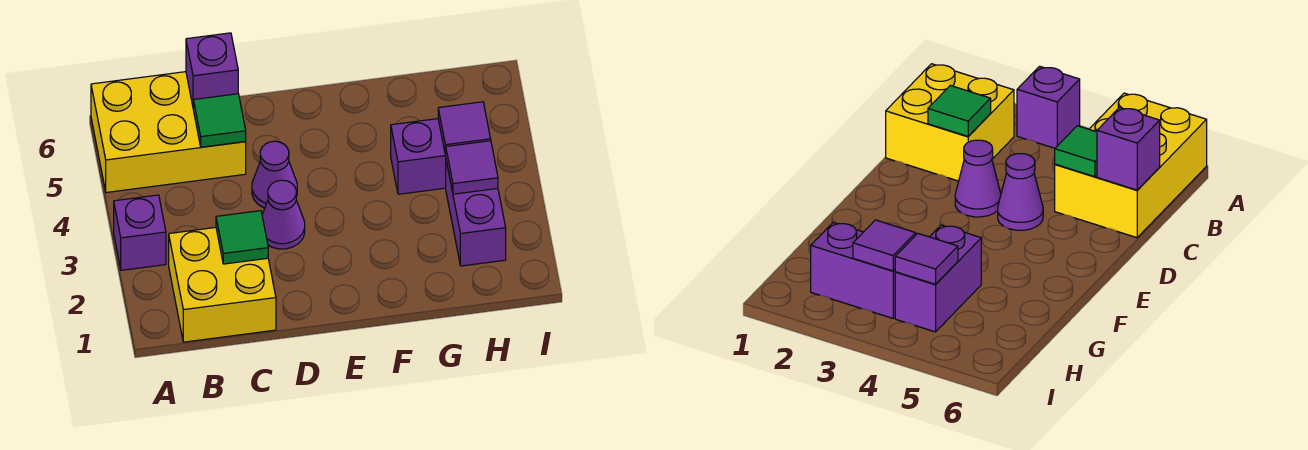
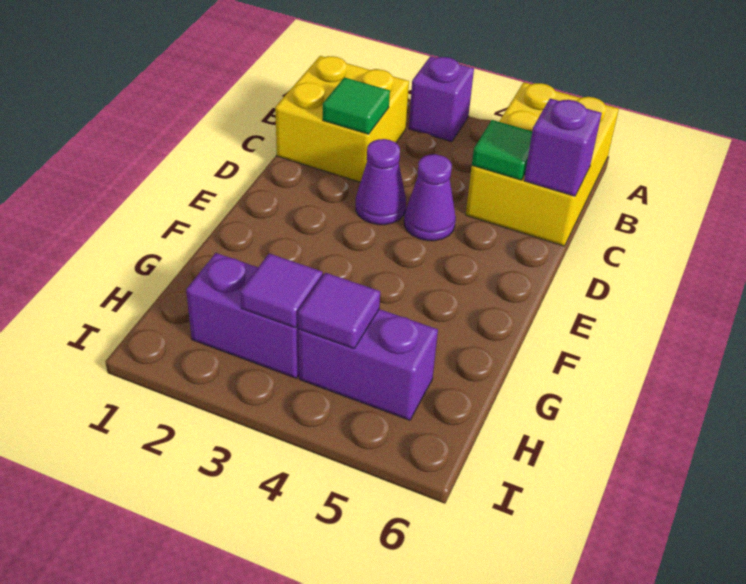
purple brick G4:H4 level 1 -> purple brick H4:H5 level 1

